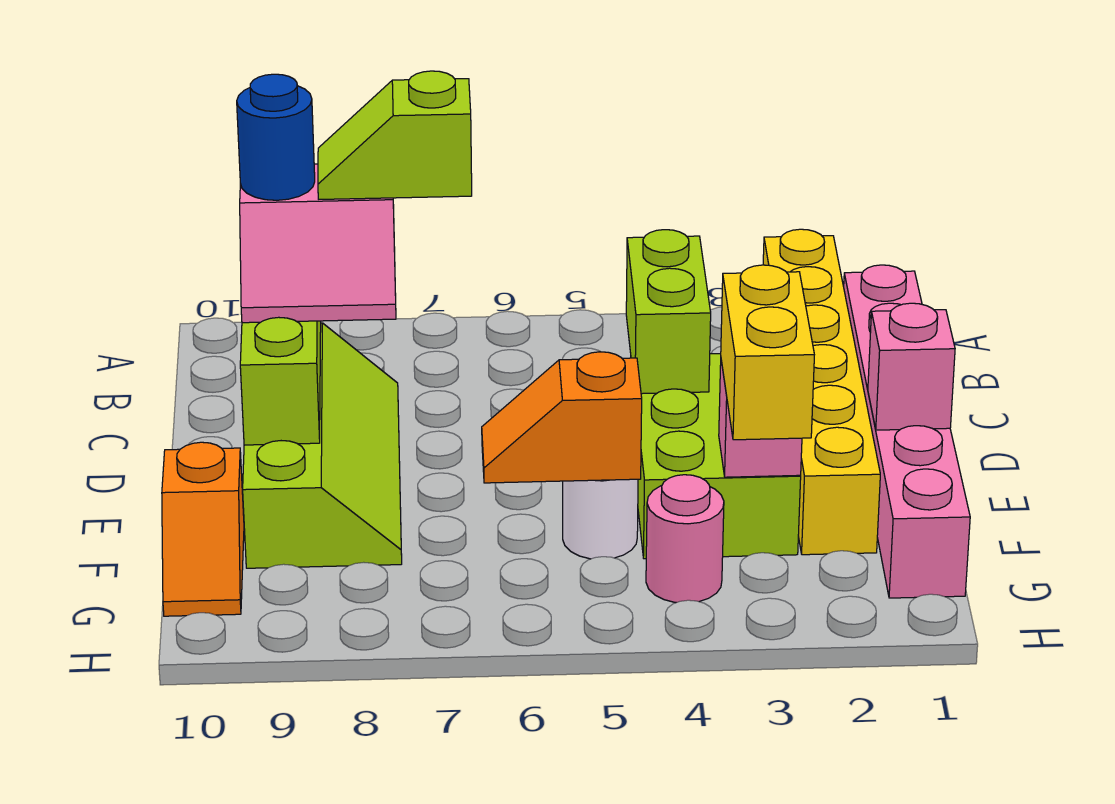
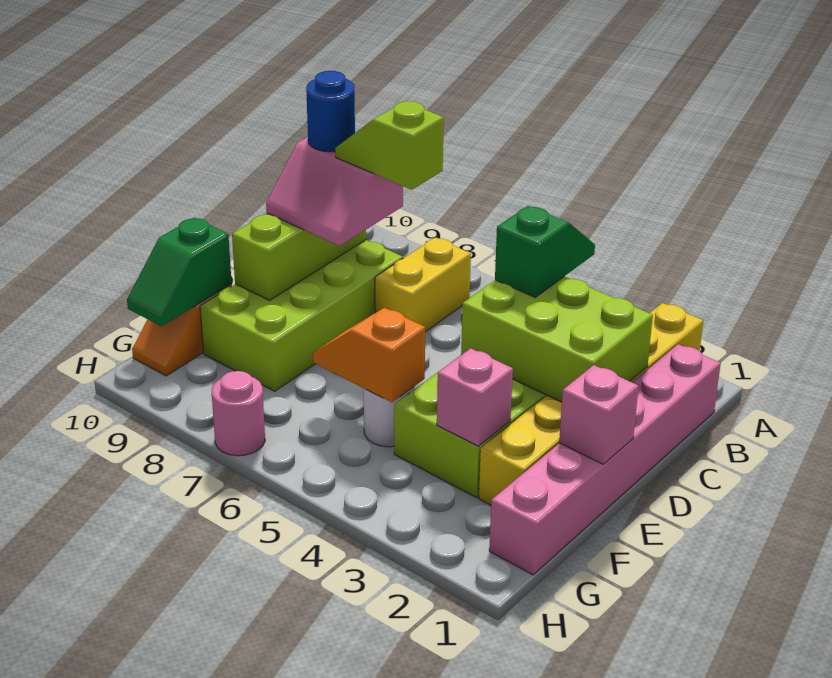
none -> green slope B4:C4 level 3 top C
lime brick C4:D4 level 2 -> lime brick C2:D4 level 2
lime slope C8:F9 level 1 top 9 -> lime brick C8:F9 level 1
yellow brick F3:G3 level 3 -> yellow brick B7:C7 level 1
none -> green slope F10:G10 level 2 top F
pink round brick G4 level 1 -> pink round brick H7 level 1

